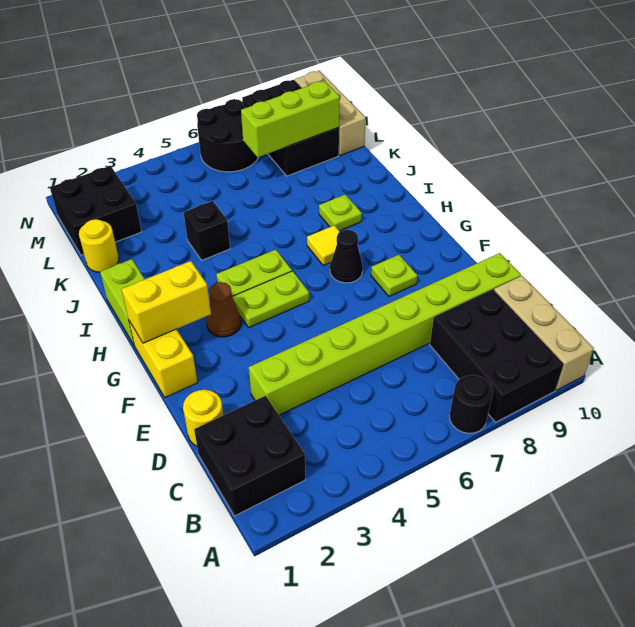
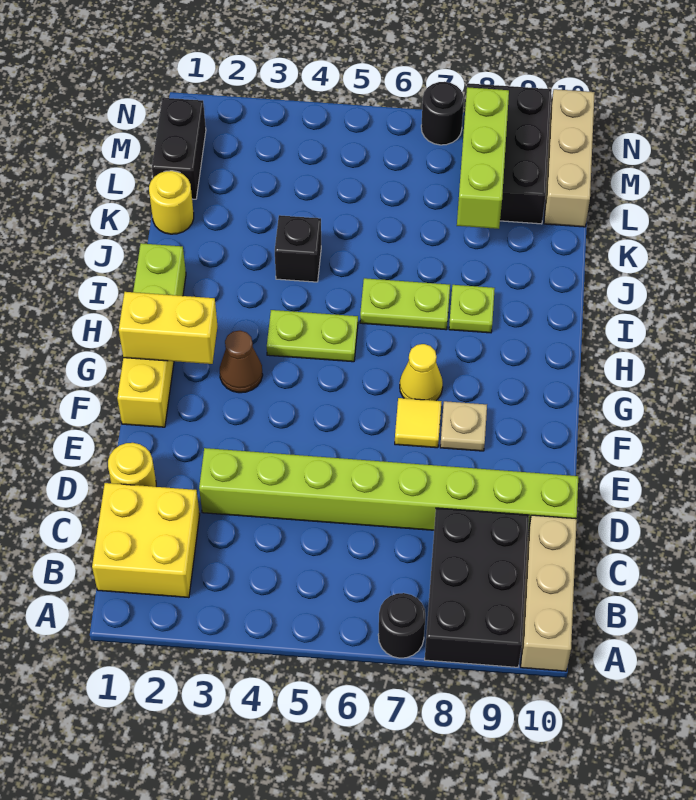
black brick B1:C2 level 1 -> yellow brick B1:C2 level 1
lime plate F8 level 1 -> tan plate F8 level 1
lime plate G4:G5 level 1 -> lime plate I6:I7 level 1
black cone G7 level 1 -> yellow cone G7 level 1
yellow tile H7 level 1 -> yellow tile F7 level 1
black brick L1:M2 level 1 -> black brick L1:M1 level 1
lime brick L7:L9 level 2 -> lime brick K8:M8 level 2
black round brick M6:N7 level 1 -> black round brick N7 level 1

